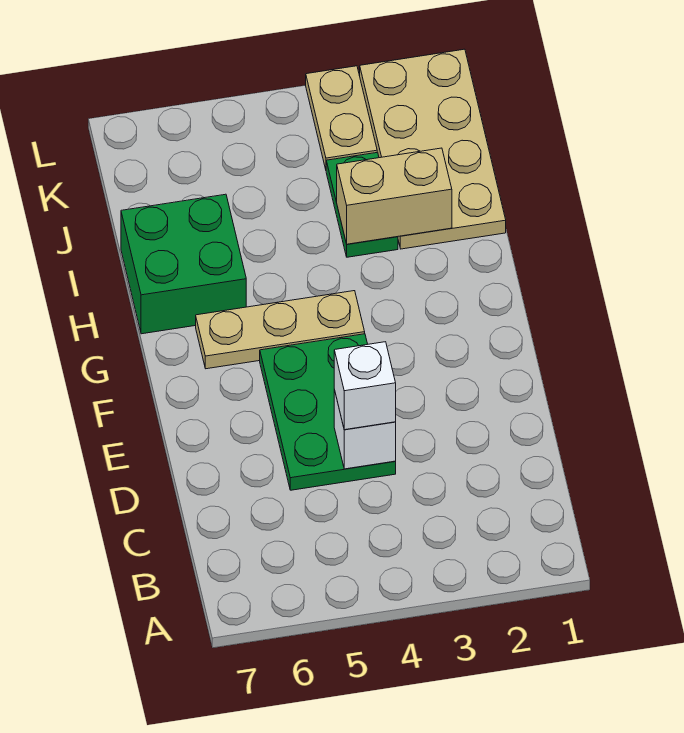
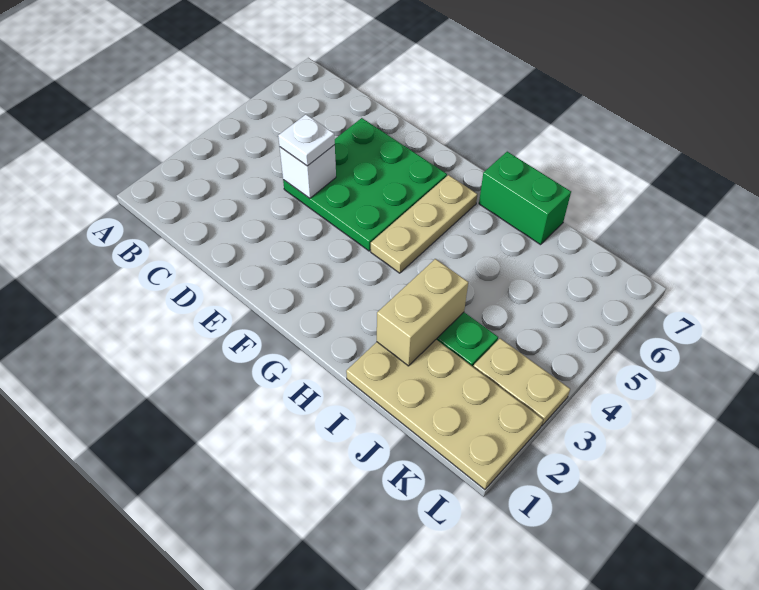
green plate D4:F5 level 1 -> green plate D4:F6 level 1
white brick D4 level 3 -> white plate D4 level 3
green brick H6:I7 level 1 -> green brick H7:I7 level 1

